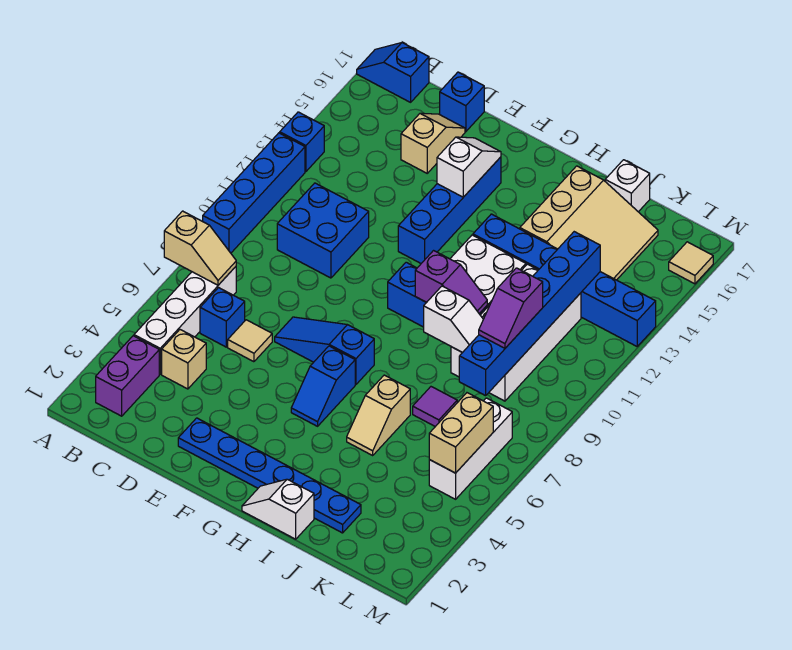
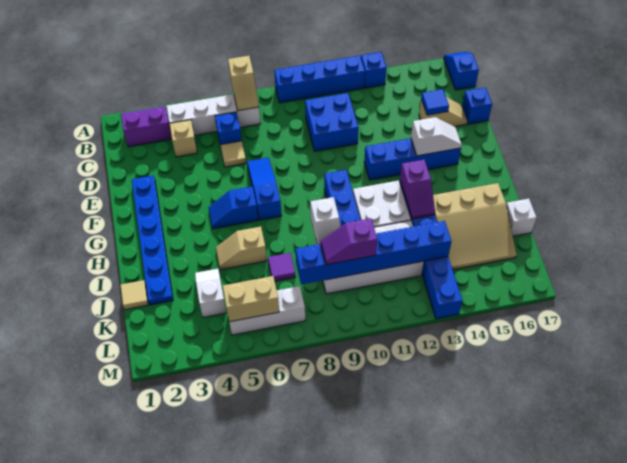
none -> blue tile D15 level 2
white slope H1:I1 level 1 top I -> white slope J4:K4 level 1 top K
purple slope H10:I10 level 2 top H -> purple slope H13:I13 level 2 top H
tan tile M16 level 1 -> tan tile J1 level 1

